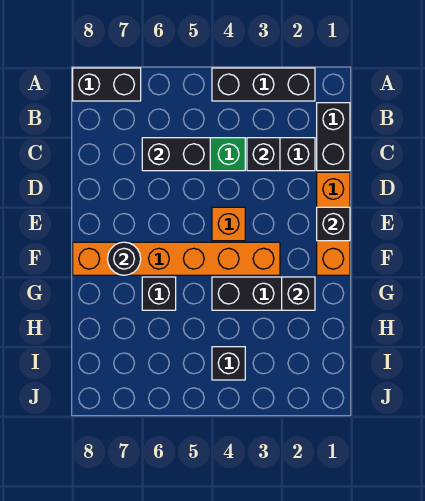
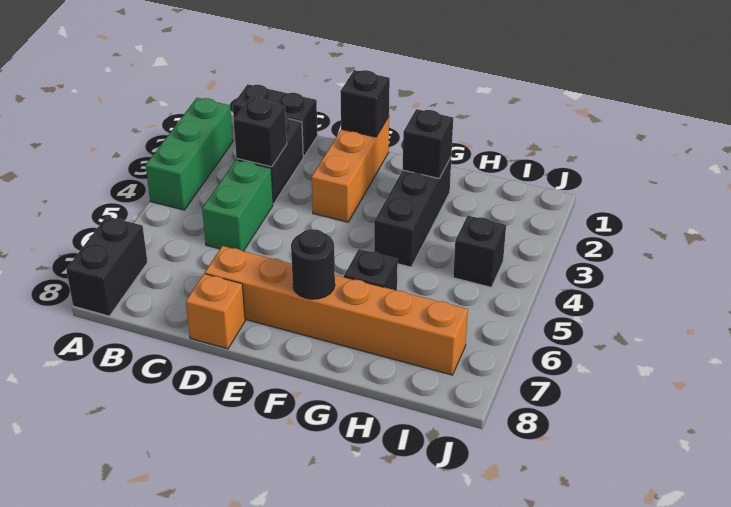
black brick A2:A4 level 1 -> green brick A2:A4 level 1
black brick C5:C6 level 2 -> none
orange brick D1:F1 level 1 -> orange brick E1:E3 level 1
orange brick E4 level 1 -> orange brick D8 level 1
orange brick F3:F8 level 1 -> orange brick D7:I7 level 1

